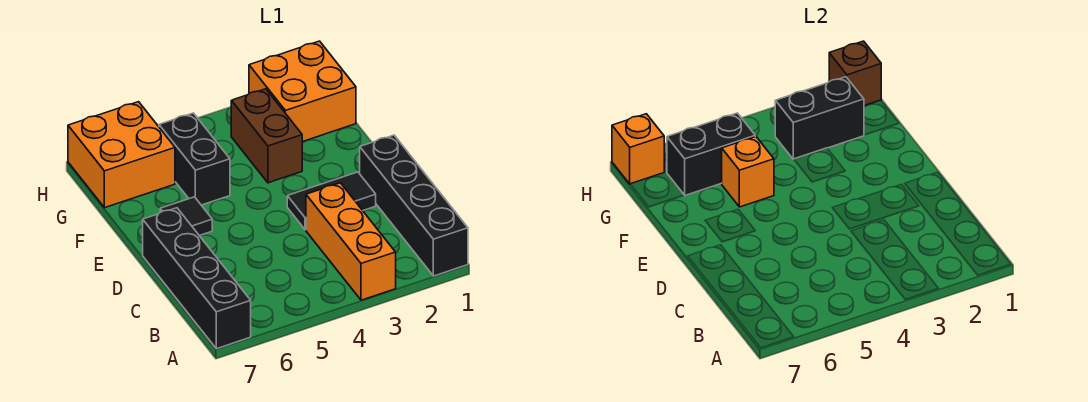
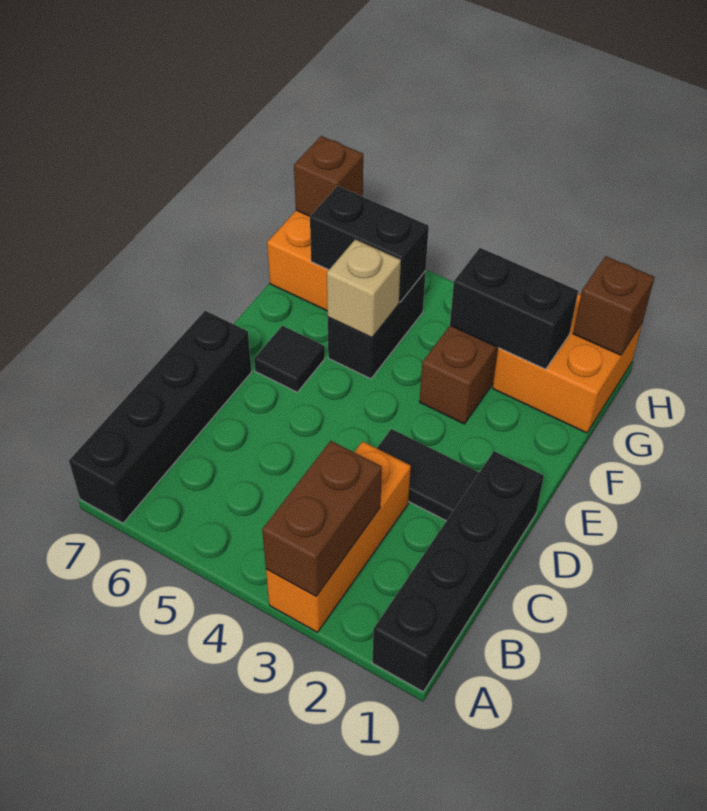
none -> brown brick A3:B3 level 2
orange brick F5 level 2 -> tan brick F5 level 2
orange brick H7 level 2 -> brown brick H7 level 2

